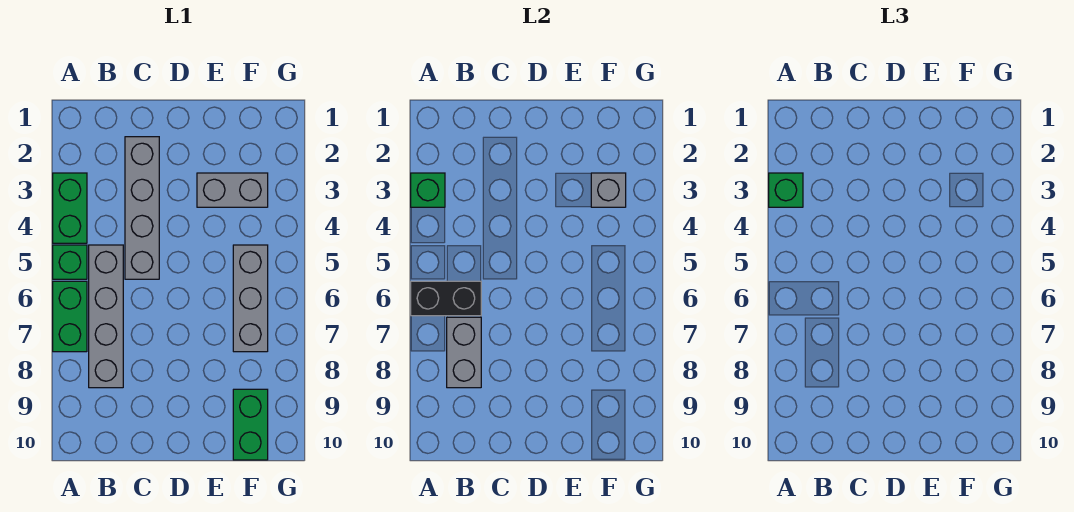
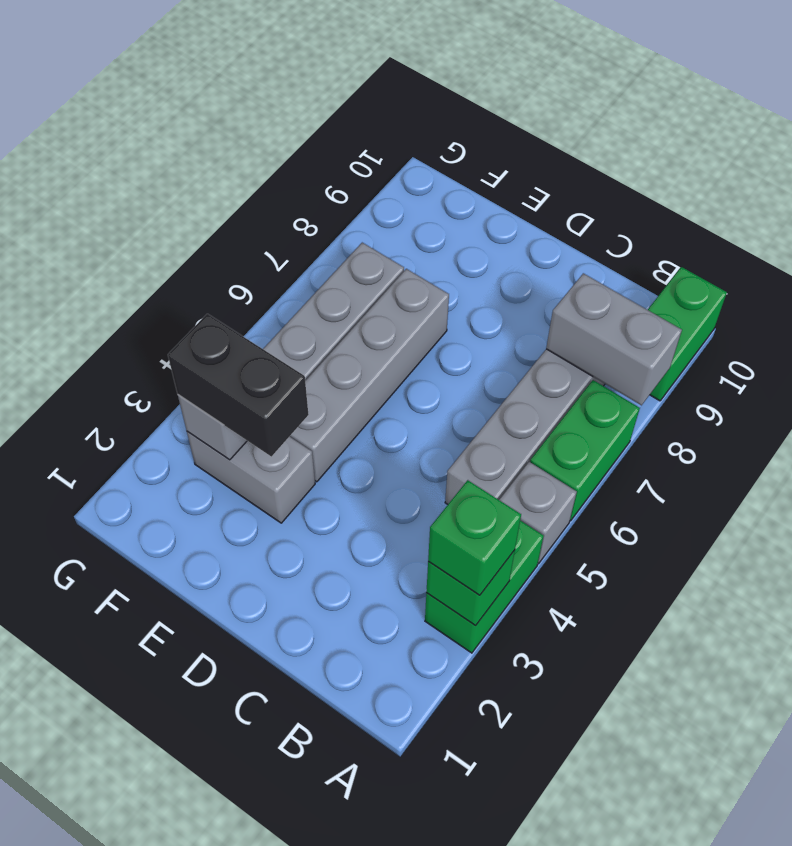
green brick A5 level 1 -> grey brick A5 level 1
black brick A6:B6 level 2 -> black brick E3:F3 level 3
grey brick B7:B8 level 2 -> grey brick A8:B8 level 2
grey brick C2:C5 level 1 -> grey brick E4:E7 level 1
green brick F9:F10 level 1 -> green brick A9:A10 level 1

